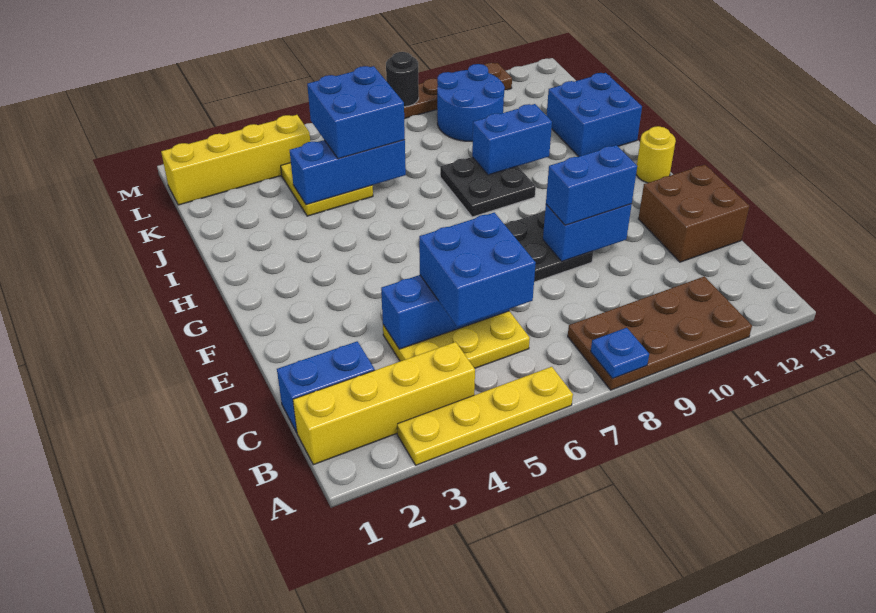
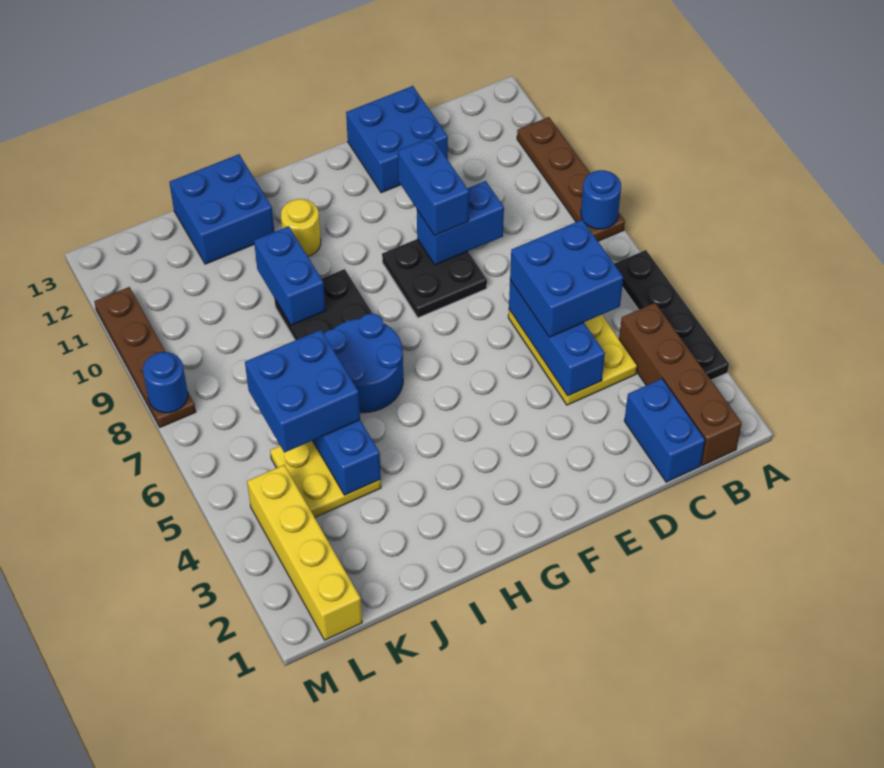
yellow plate A3:A6 level 1 -> black plate A3:A6 level 1
brown plate A8:B11 level 1 -> brown plate A8:A11 level 1
blue plate A8 level 2 -> blue round brick A8 level 2
yellow brick B1:B4 level 1 -> brown brick B1:B4 level 1
brown brick D12:E13 level 1 -> blue brick D12:E13 level 1
blue brick E9:E10 level 2 -> blue brick D9:E9 level 2
yellow round brick G13 level 1 -> yellow round brick H11 level 1
blue round brick K9:L10 level 1 -> blue round brick H6:I7 level 1
black round brick M8 level 2 -> blue round brick M8 level 2

